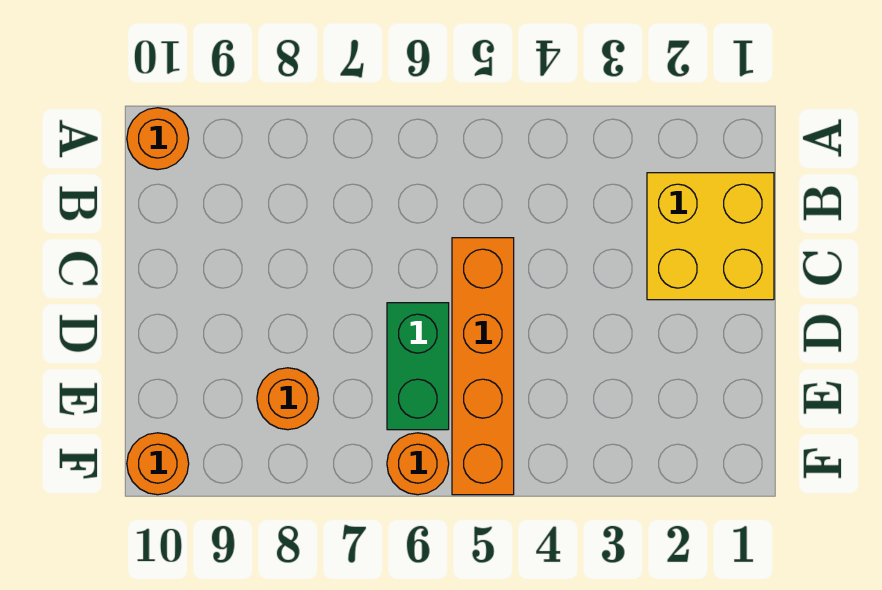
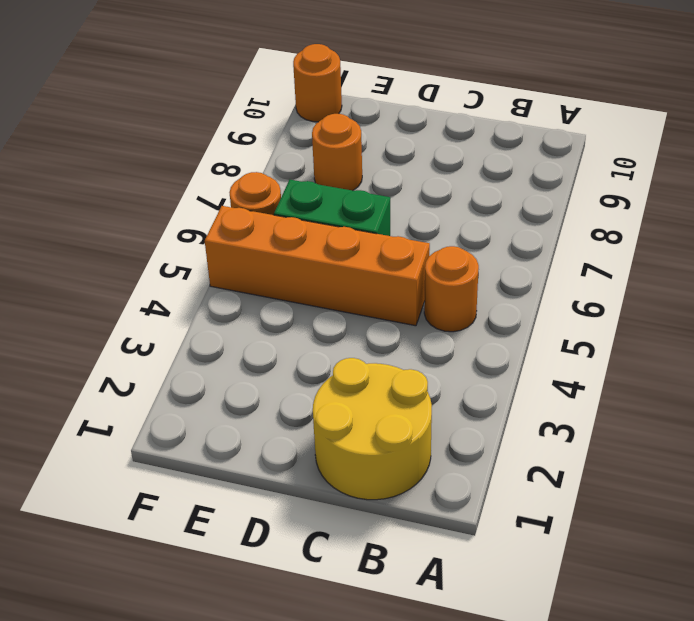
orange round brick A10 level 1 -> orange round brick B5 level 1
yellow brick B1:C2 level 1 -> yellow round brick B1:C2 level 1

